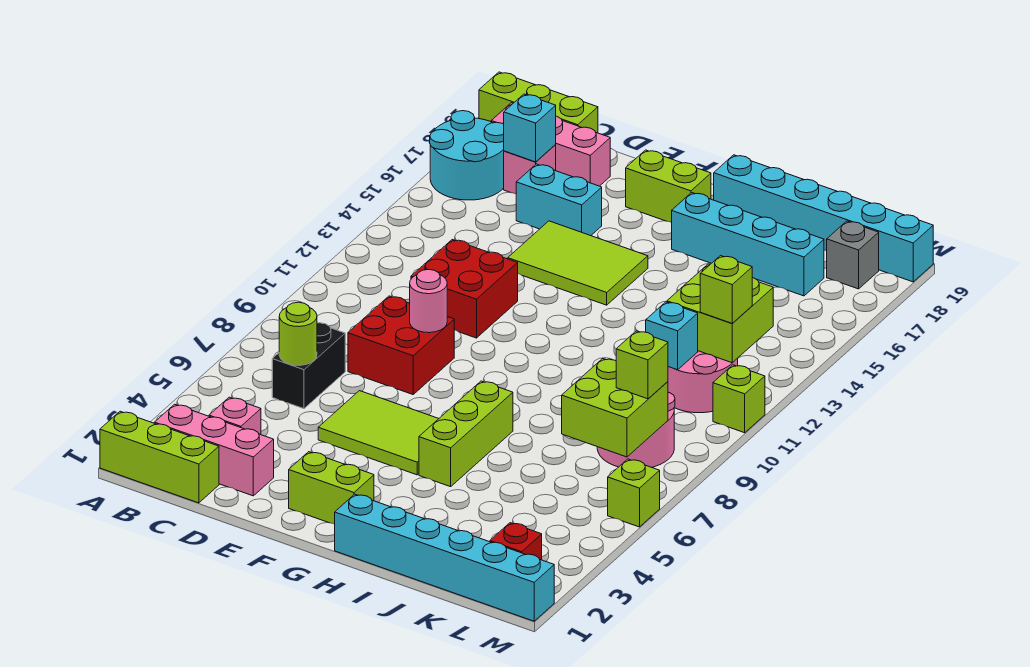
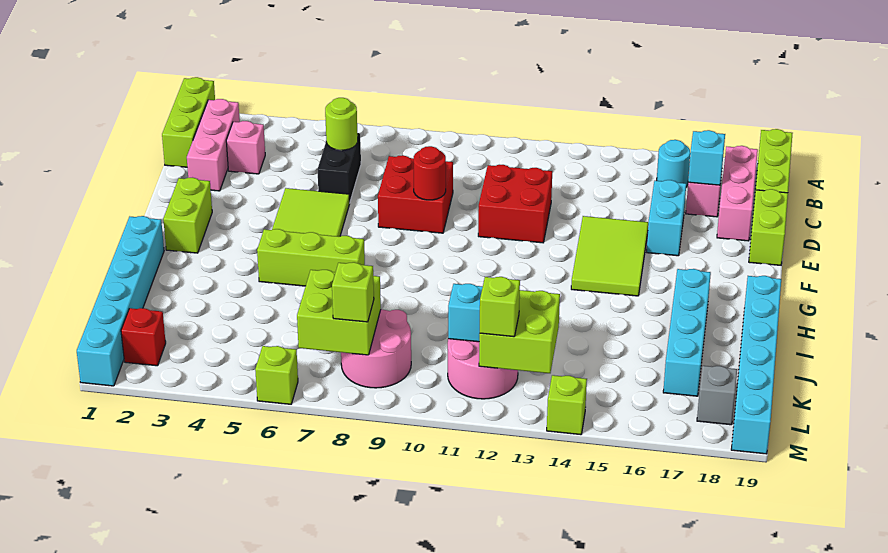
cyan round brick A16:B17 level 1 -> cyan round brick B16 level 1
black brick C6:C7 level 1 -> black brick C6:D6 level 1
pink round brick E9 level 2 -> red round brick E9 level 2
lime brick F18:G18 level 1 -> lime brick D19:E19 level 1
lime brick M11 level 1 -> lime brick M14 level 1

